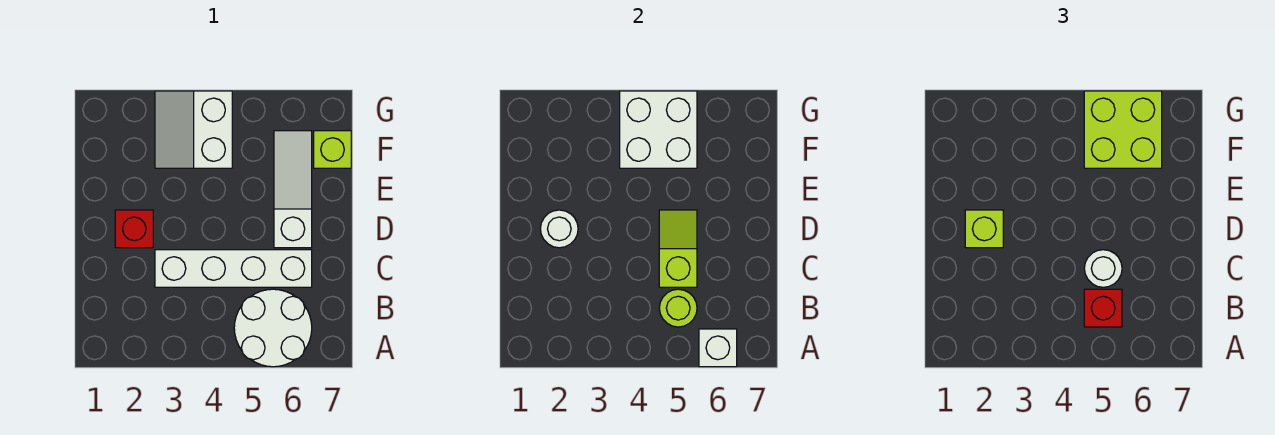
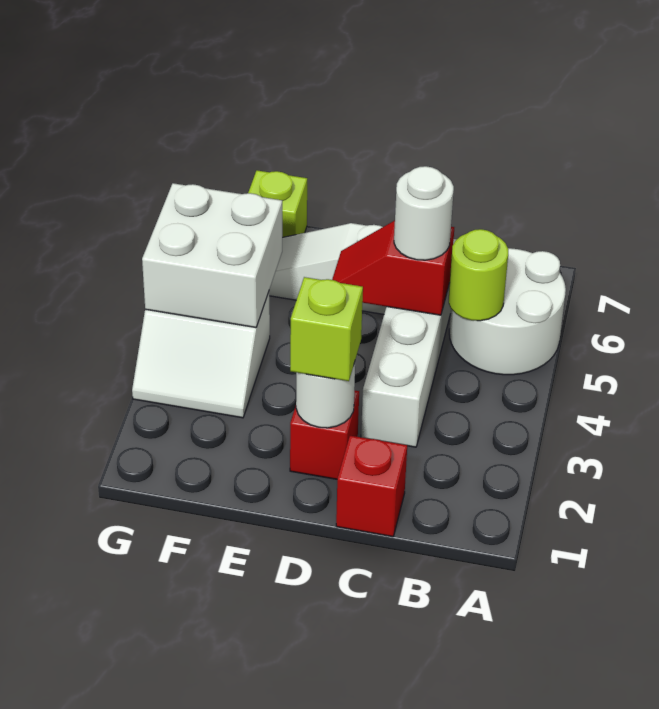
white brick A6 level 2 -> none
red brick B5 level 3 -> red brick C1 level 1
lime slope C5:D5 level 2 top C -> red slope C5:D5 level 2 top C
lime brick F5:G6 level 3 -> none

